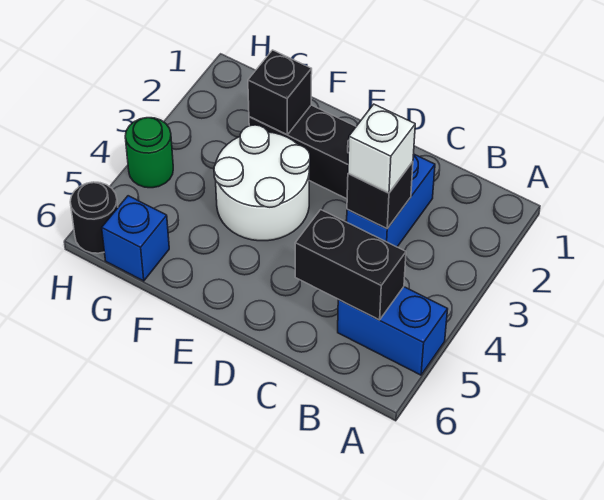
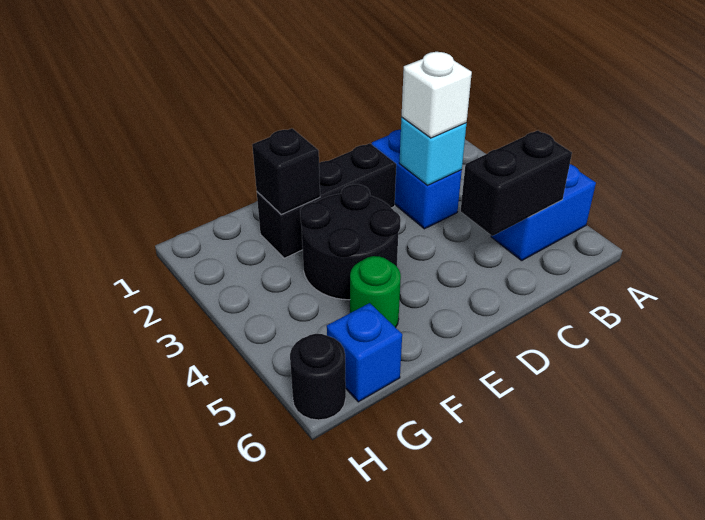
black brick C3 level 2 -> cyan brick C3 level 2
white round brick E3:F4 level 1 -> black round brick E3:F4 level 1
green round brick H4 level 1 -> green round brick F5 level 1

